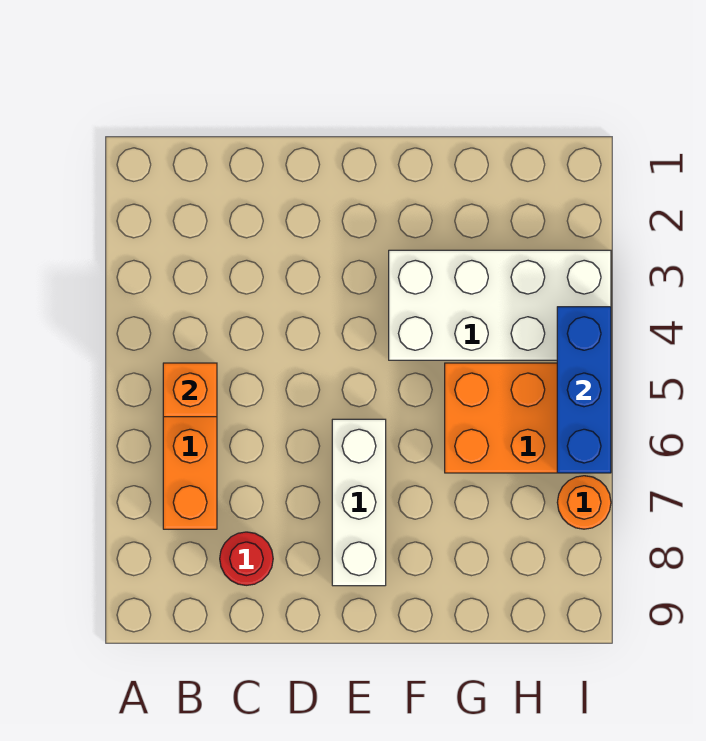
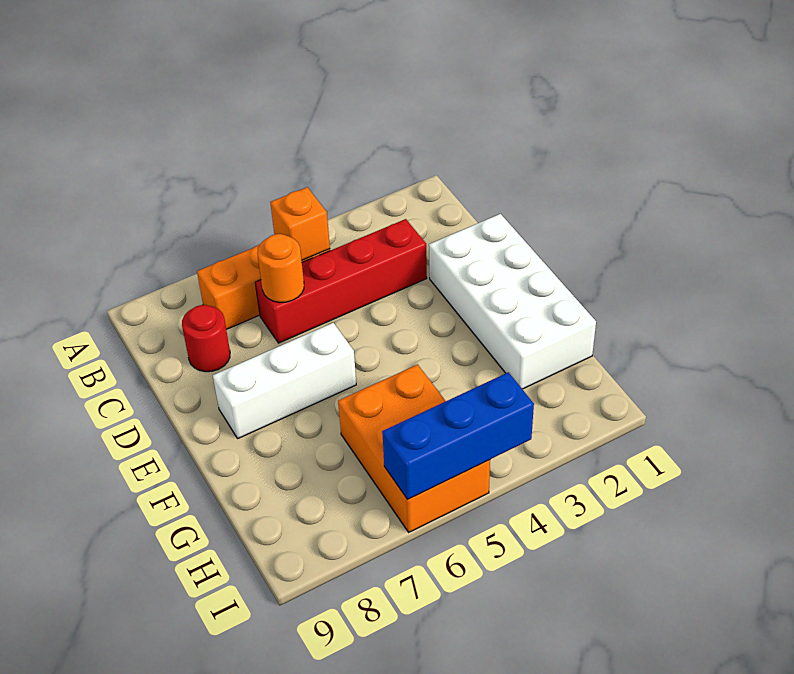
none -> red brick C3:C6 level 1
white brick F3:I4 level 1 -> white brick D1:G2 level 1
orange round brick I7 level 1 -> orange round brick C6 level 2

